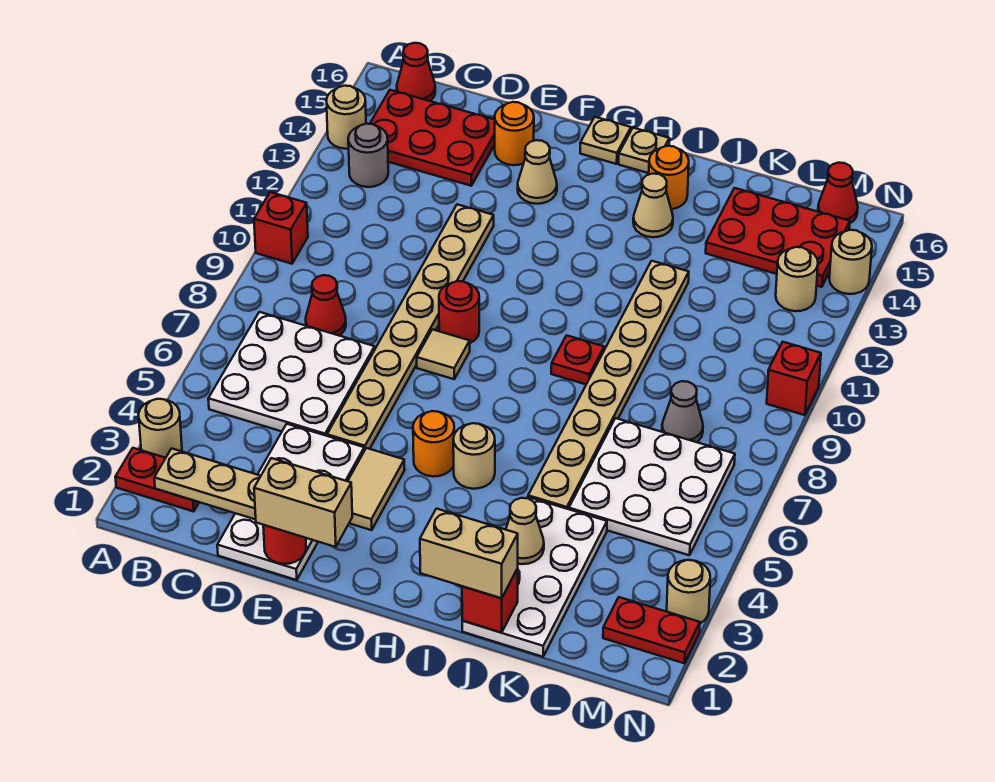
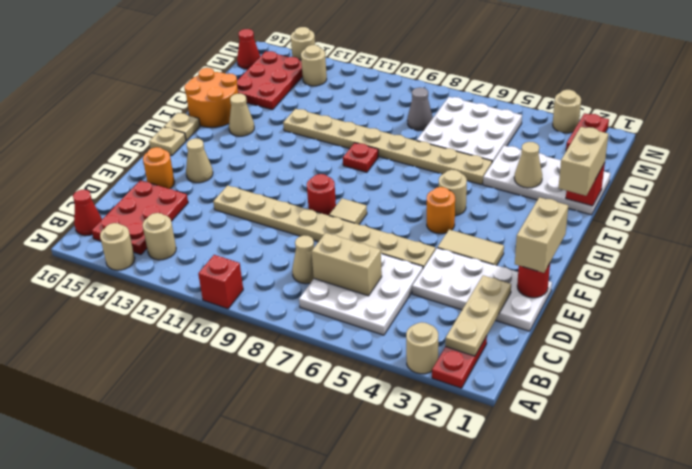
grey round brick B13 level 1 -> tan round brick B13 level 1
none -> tan brick C6:C7 level 2
red cone C8 level 1 -> tan cone C8 level 1
orange round brick I15 level 1 -> orange round brick I15:J16 level 1
red brick N10 level 1 -> none

